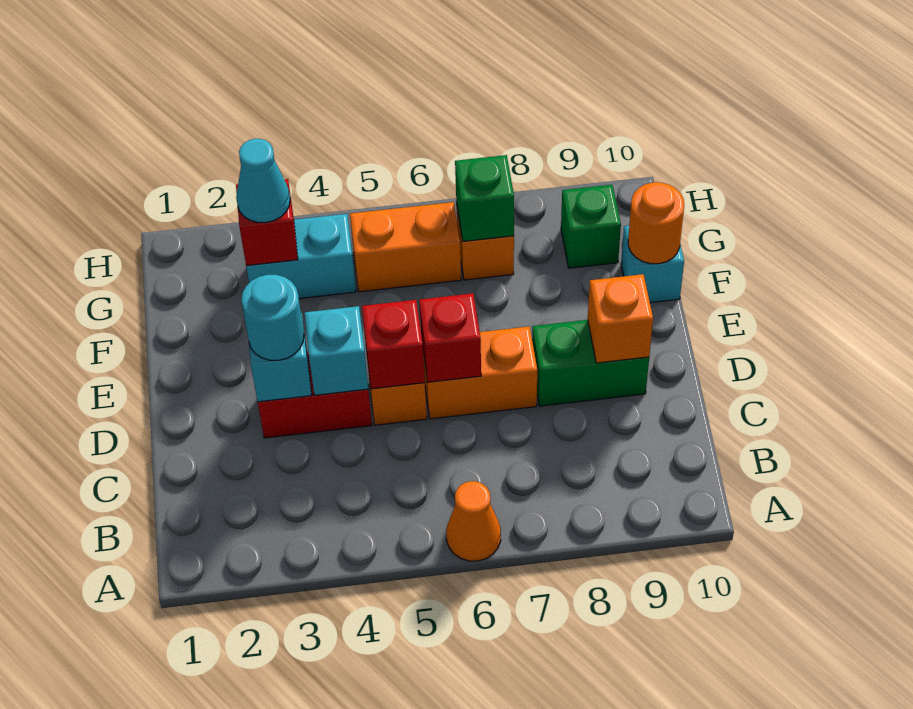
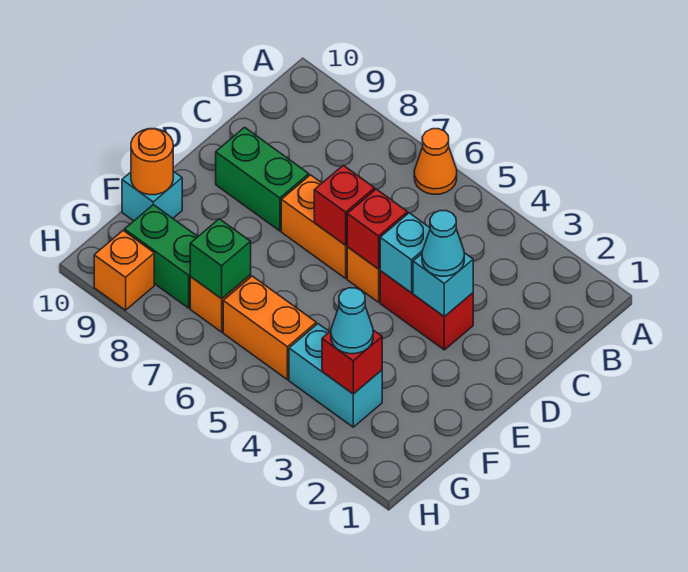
cyan round brick D3 level 3 -> cyan cone D3 level 3
orange brick D9 level 2 -> orange brick H9 level 1
green brick G9 level 1 -> green brick G8:G9 level 1

